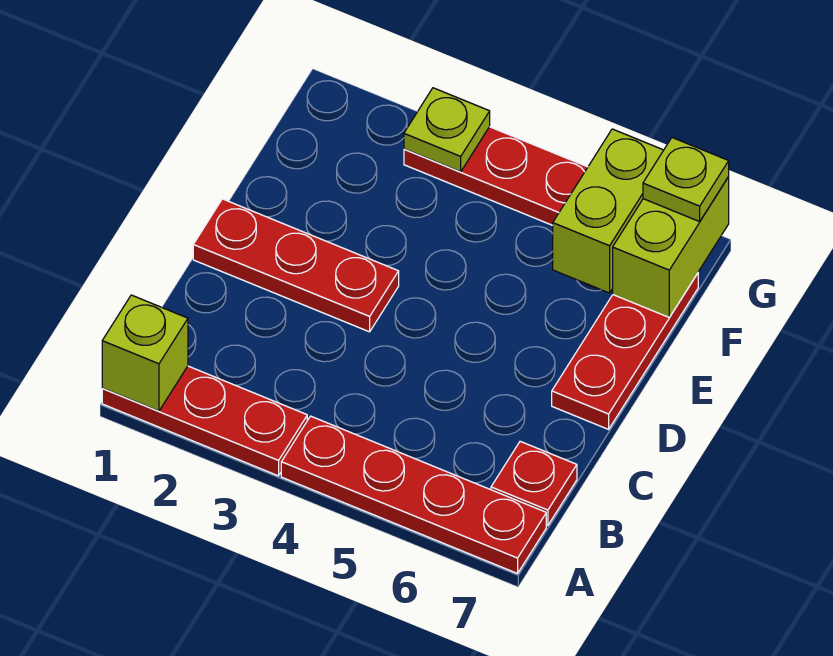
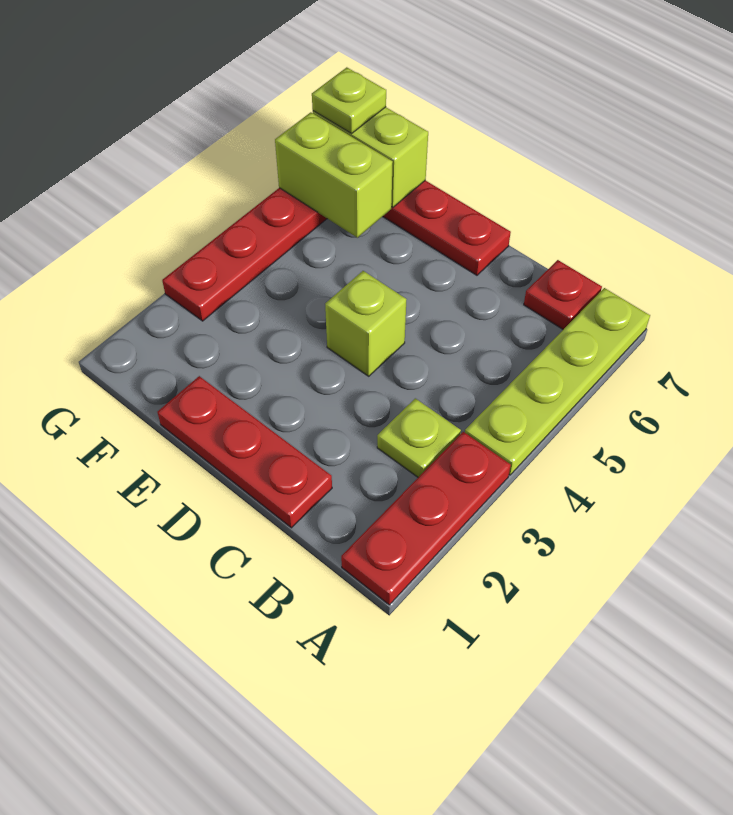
lime brick A1 level 2 -> lime brick D4 level 1
red plate A4:A7 level 1 -> lime plate A4:A7 level 1
red plate D1:D3 level 1 -> red plate C1:E1 level 1
lime plate G3 level 2 -> lime plate B3 level 1

